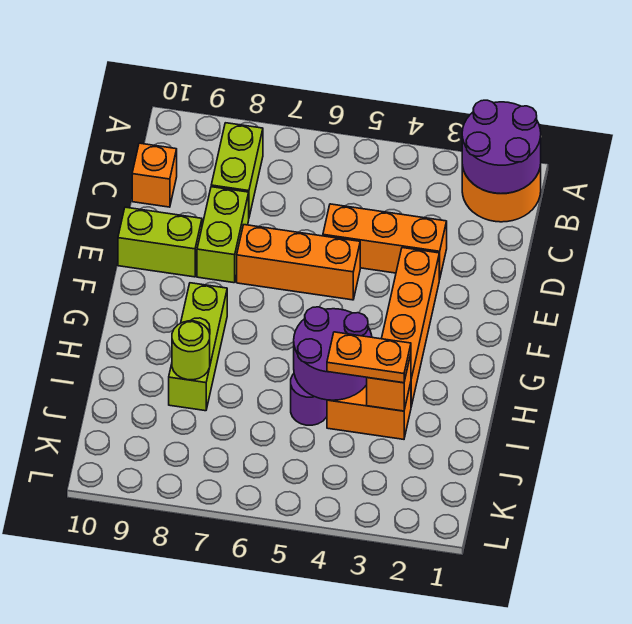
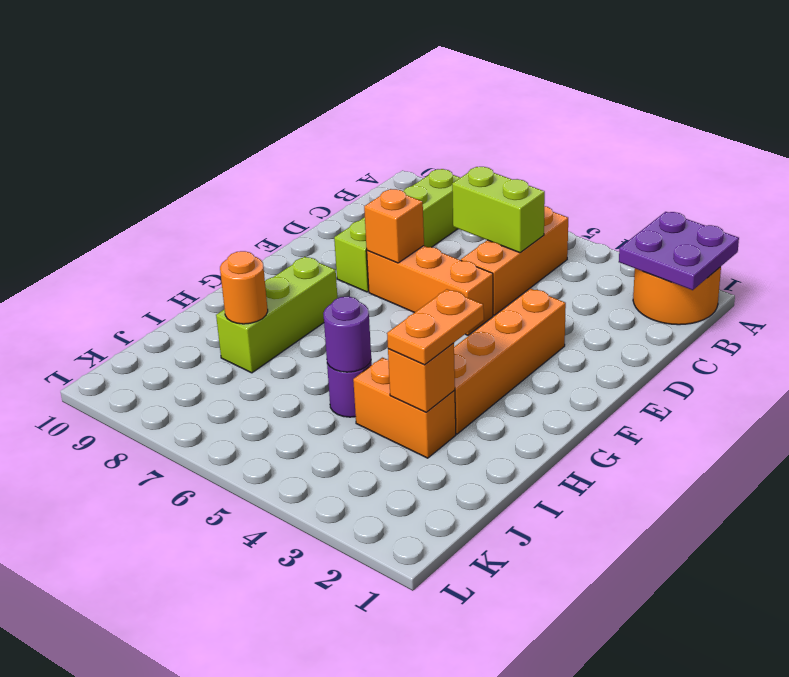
purple round brick A1:B2 level 2 -> purple plate A1:B2 level 2
orange brick C10 level 1 -> orange brick E7 level 2
orange brick D3:D5 level 1 -> orange brick B5:D5 level 1
lime brick E9:E10 level 1 -> lime brick C5:C6 level 2
purple round brick H4:I5 level 2 -> purple round brick I5 level 2
orange plate I3:I4 level 3 -> orange plate H3:I3 level 3
lime round brick I8 level 2 -> orange round brick I8 level 2

